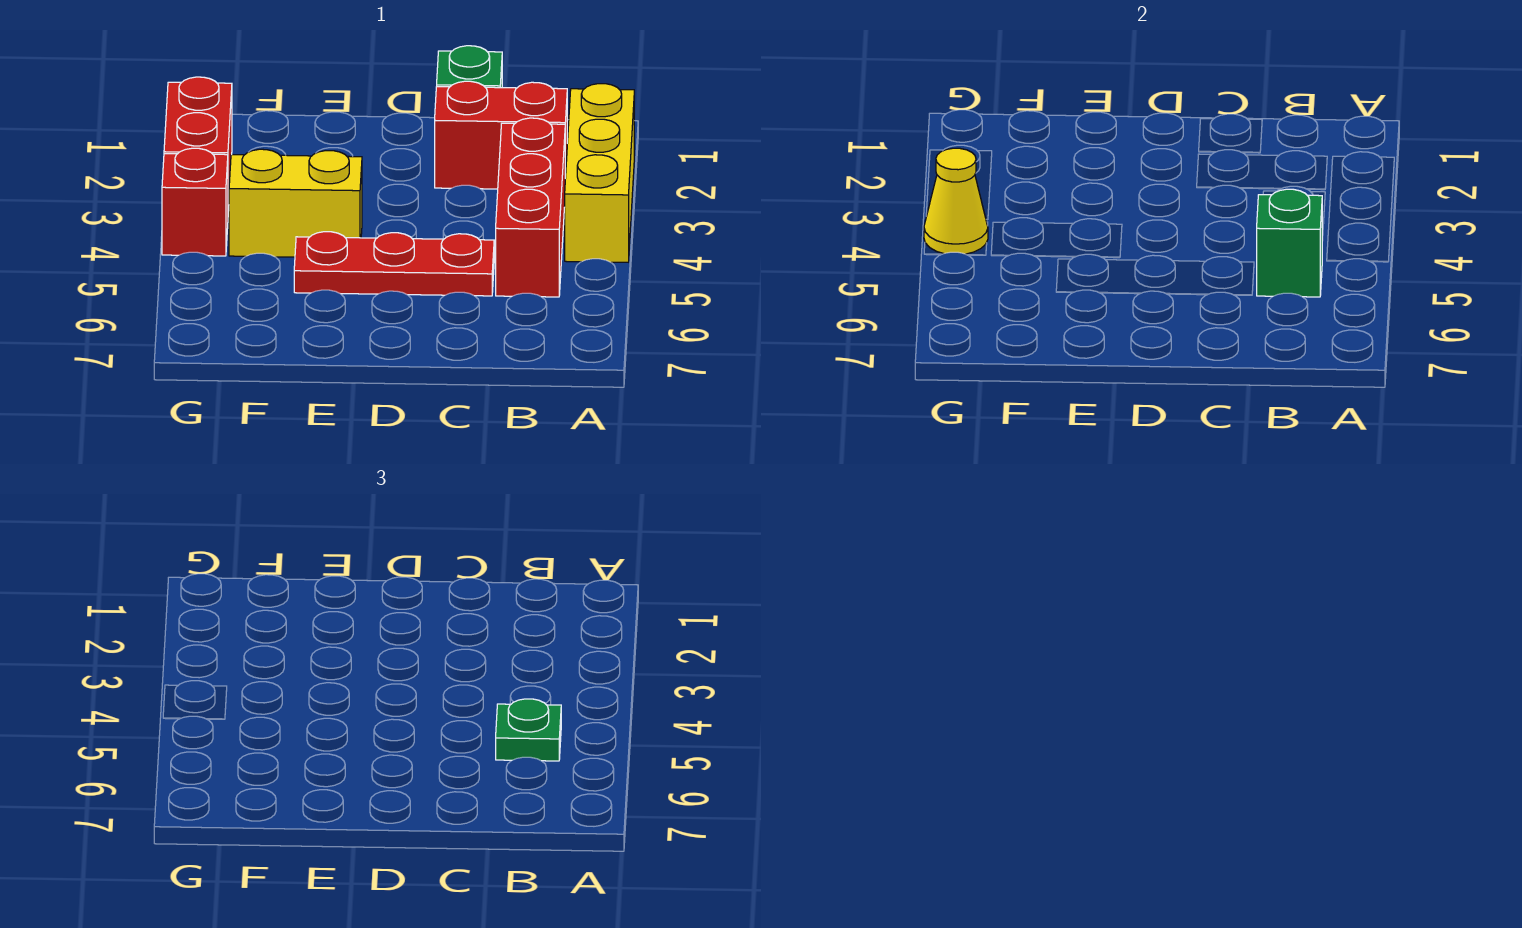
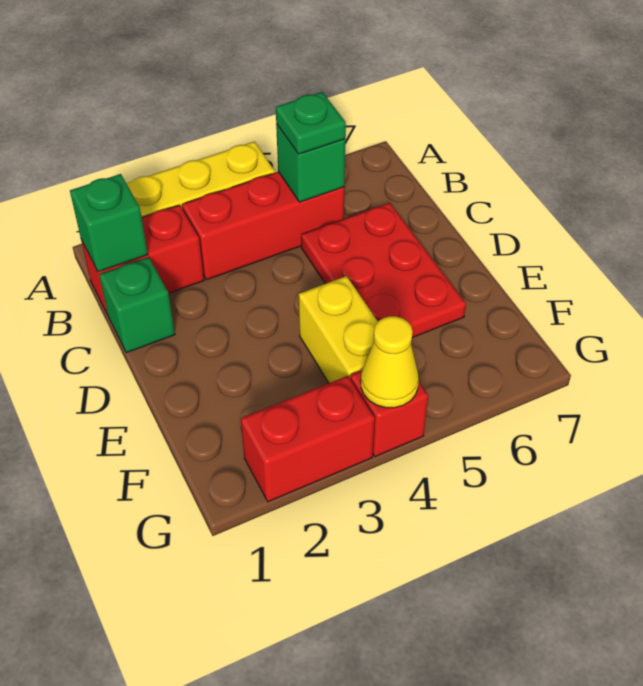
none -> green brick B1 level 2
red brick B2:C2 level 1 -> red brick B1:B2 level 1
red plate C5:E5 level 1 -> red plate C5:E6 level 1

